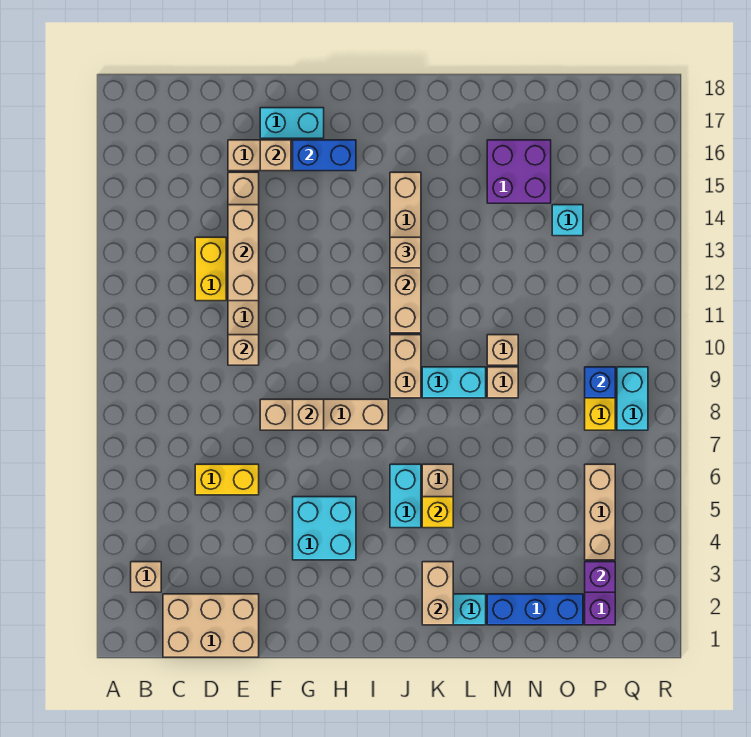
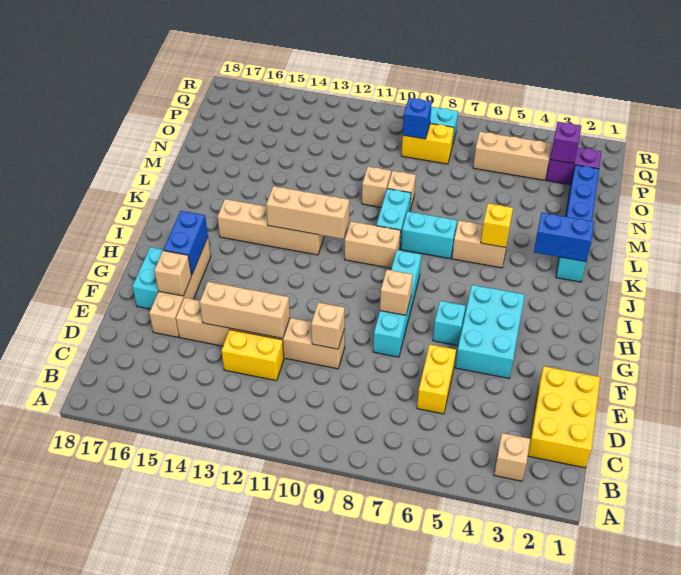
tan brick C1:E2 level 1 -> yellow brick C1:E2 level 1
tan brick F8:I8 level 1 -> cyan brick F8:I8 level 1
cyan brick G4:H5 level 1 -> cyan brick F4:H5 level 1
cyan brick J5:J6 level 1 -> cyan brick K7:K8 level 1
tan brick J13 level 3 -> none
tan brick K2:K3 level 2 -> blue brick K2:K3 level 2
purple brick M15:N16 level 1 -> none
cyan brick O14 level 1 -> cyan brick G6 level 1

